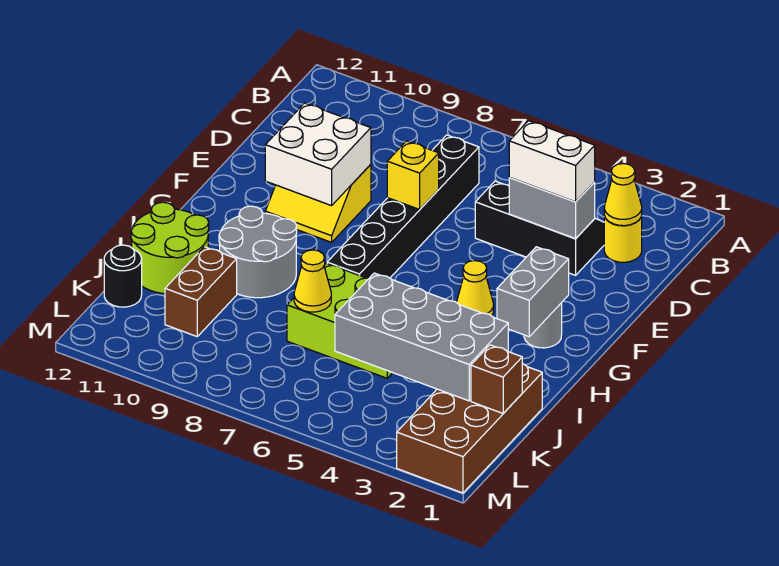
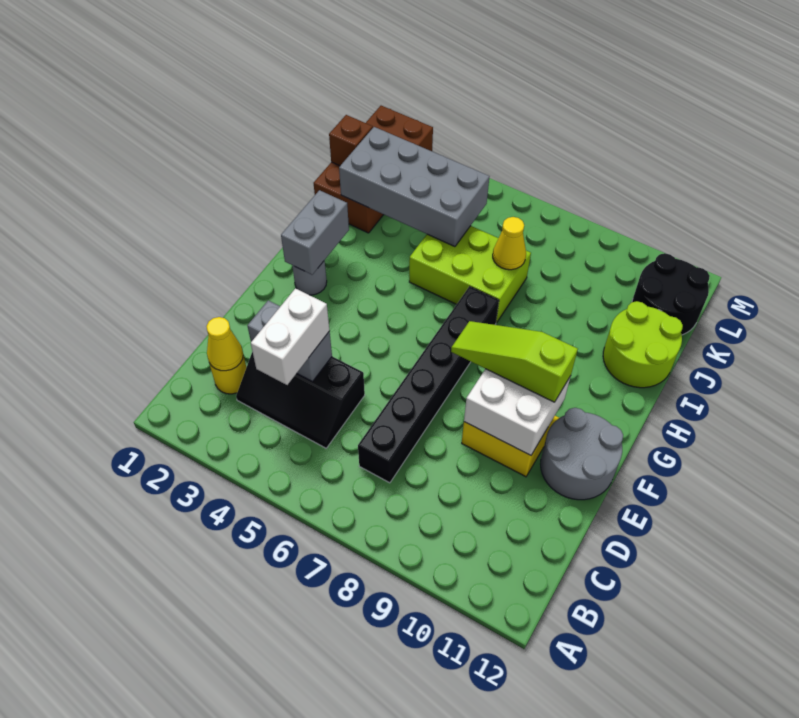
white brick D3:D4 level 3 -> white brick C4:D4 level 3
yellow brick E7 level 2 -> none
none -> lime slope F8:F10 level 3 top 10
yellow cone G4 level 1 -> none
grey round brick H9:I10 level 1 -> grey round brick E11:F12 level 1
brown brick J10:K10 level 1 -> none
black round brick K12 level 1 -> black round brick K11:L12 level 1

